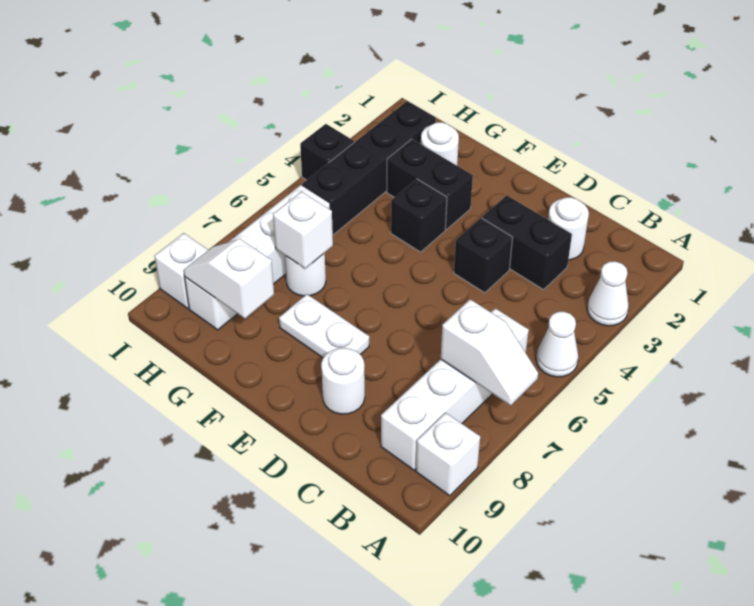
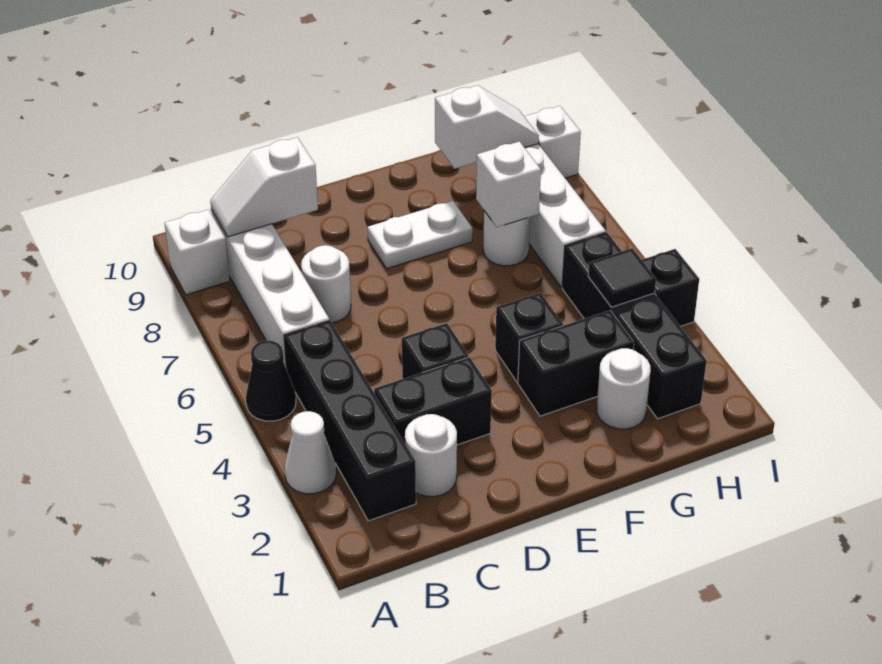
white cone A5 level 1 -> black cone A5 level 1
white slope A7:B7 level 2 top B -> white slope B9:C9 level 2 top C
none -> black brick B2:B5 level 1
white round brick D9 level 1 -> white round brick C7 level 1
none -> black tile H4 level 2

